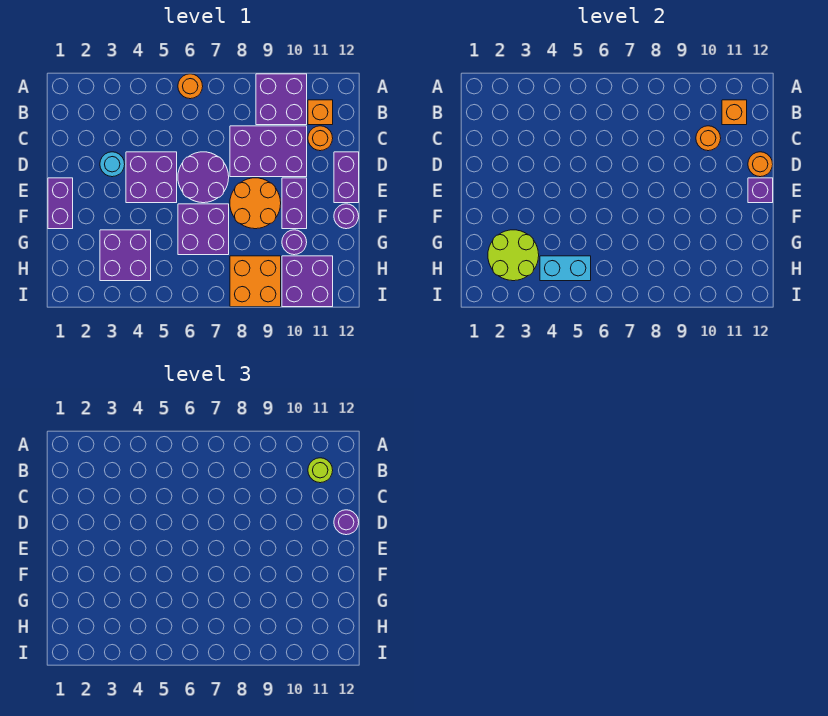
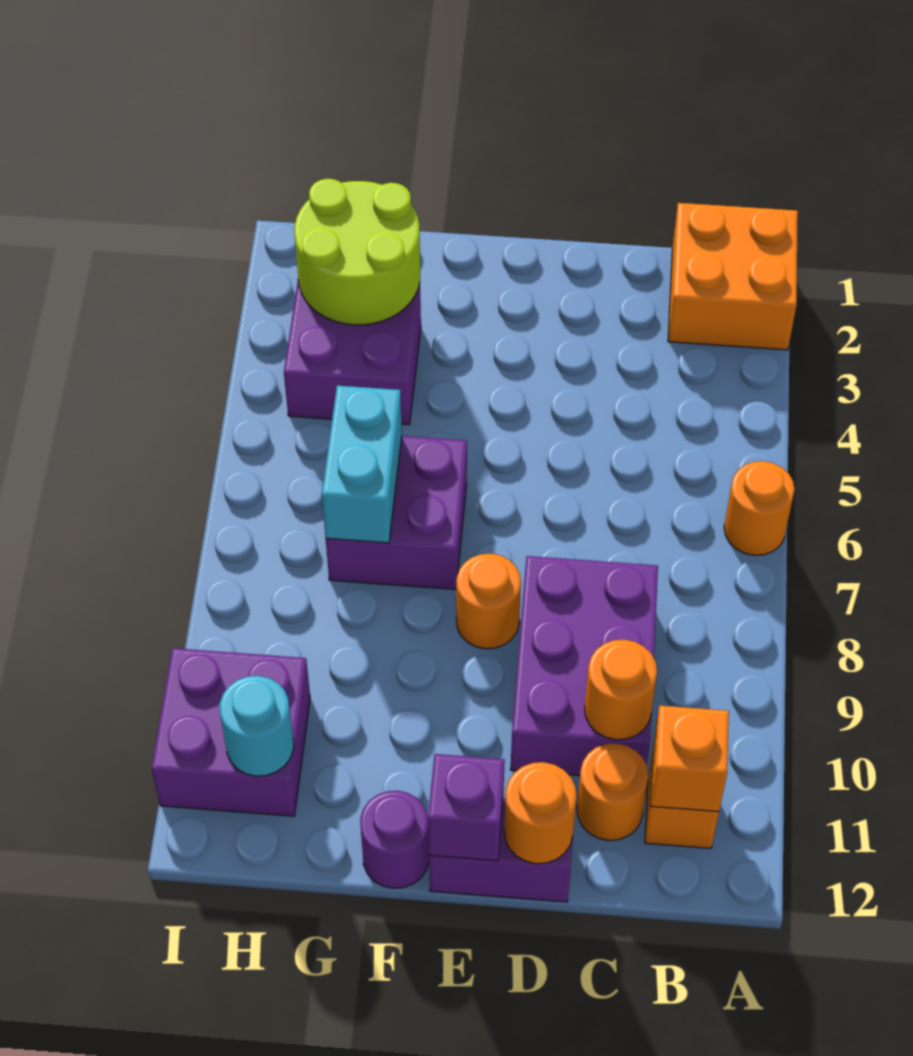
purple brick A9:B10 level 1 -> none
lime round brick B11 level 3 -> none
cyan round brick D3 level 1 -> cyan round brick H11 level 2
purple brick D4:E5 level 1 -> none
purple round brick D6:E7 level 1 -> none
purple round brick D12 level 3 -> none
purple brick E1:F1 level 1 -> none
orange round brick E8:F9 level 1 -> orange round brick E8 level 1
purple brick E10:F10 level 1 -> none
purple round brick G10 level 1 -> none
cyan brick H4:H5 level 2 -> cyan brick G6:G7 level 2
orange brick H8:I9 level 1 -> orange brick A1:B2 level 1

